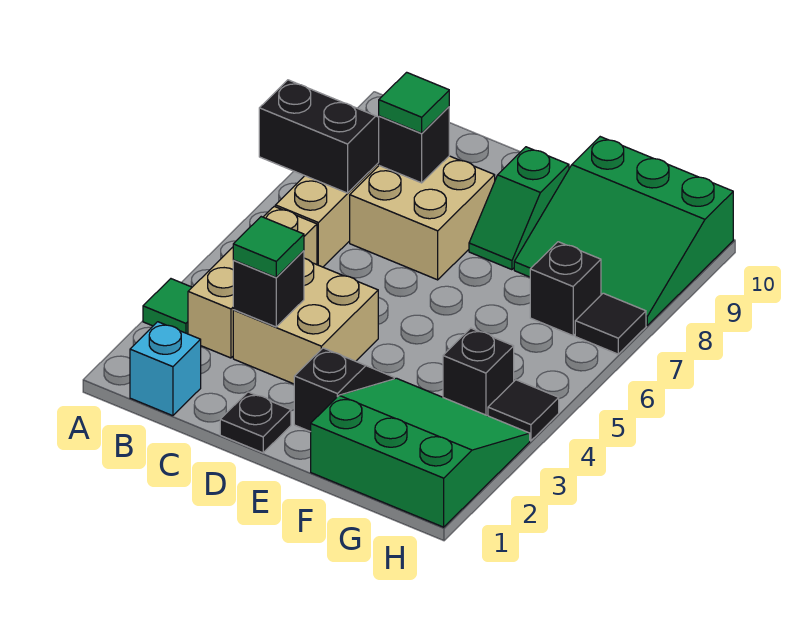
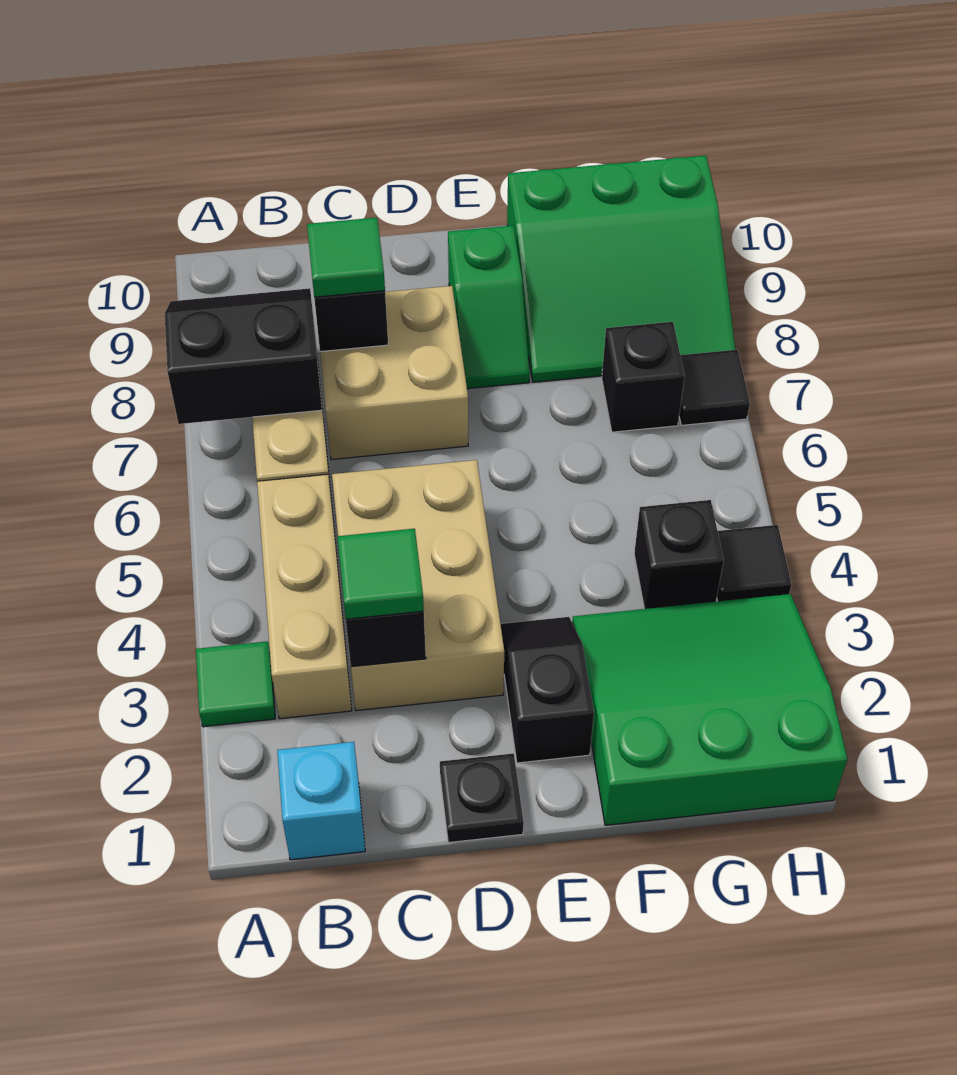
tan brick C3:D4 level 1 -> tan brick C3:D5 level 1

